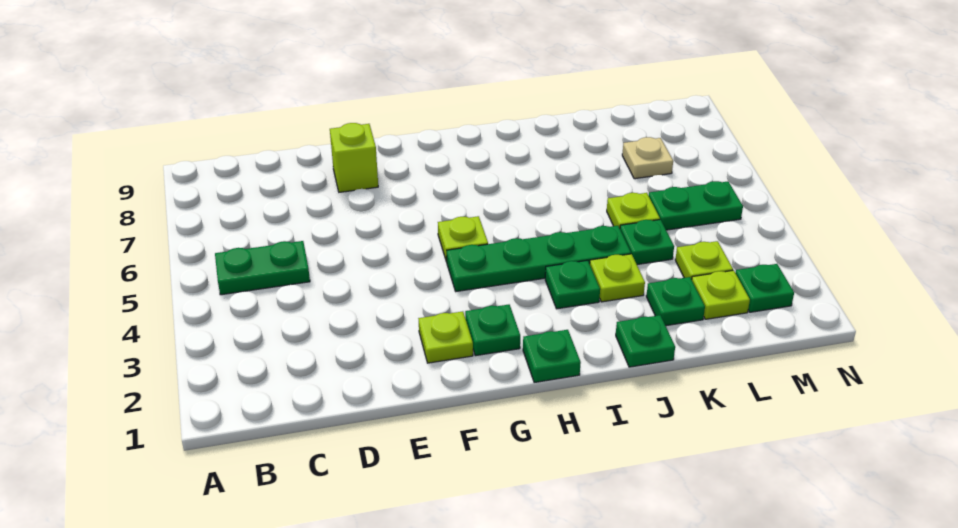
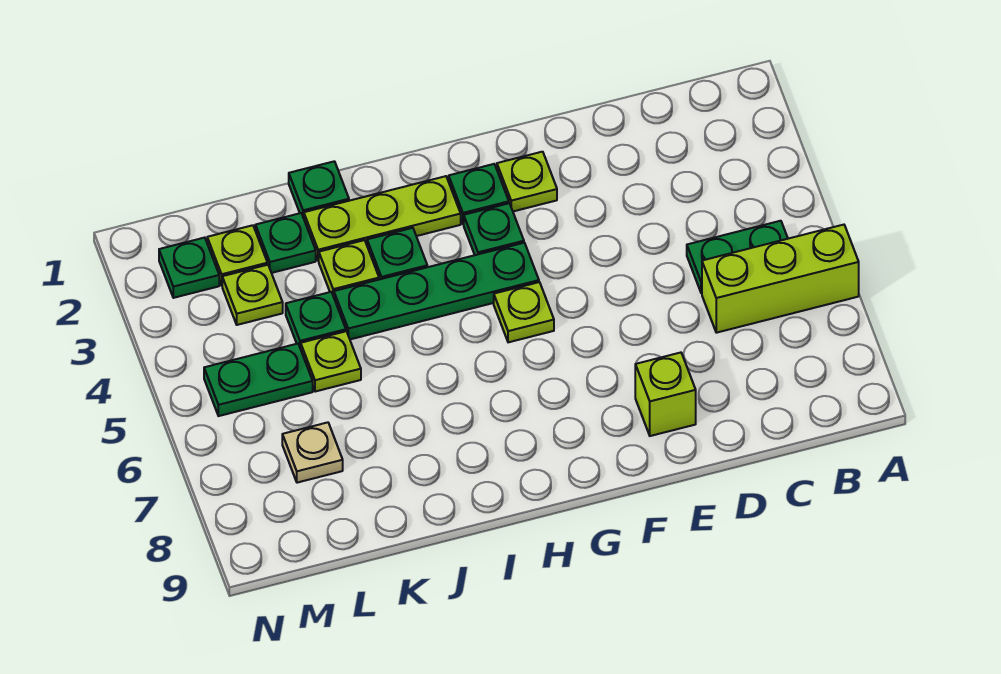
none -> lime brick A6:C6 level 1
green plate H1 level 1 -> green plate G3 level 1
none -> lime plate H2:J2 level 1

